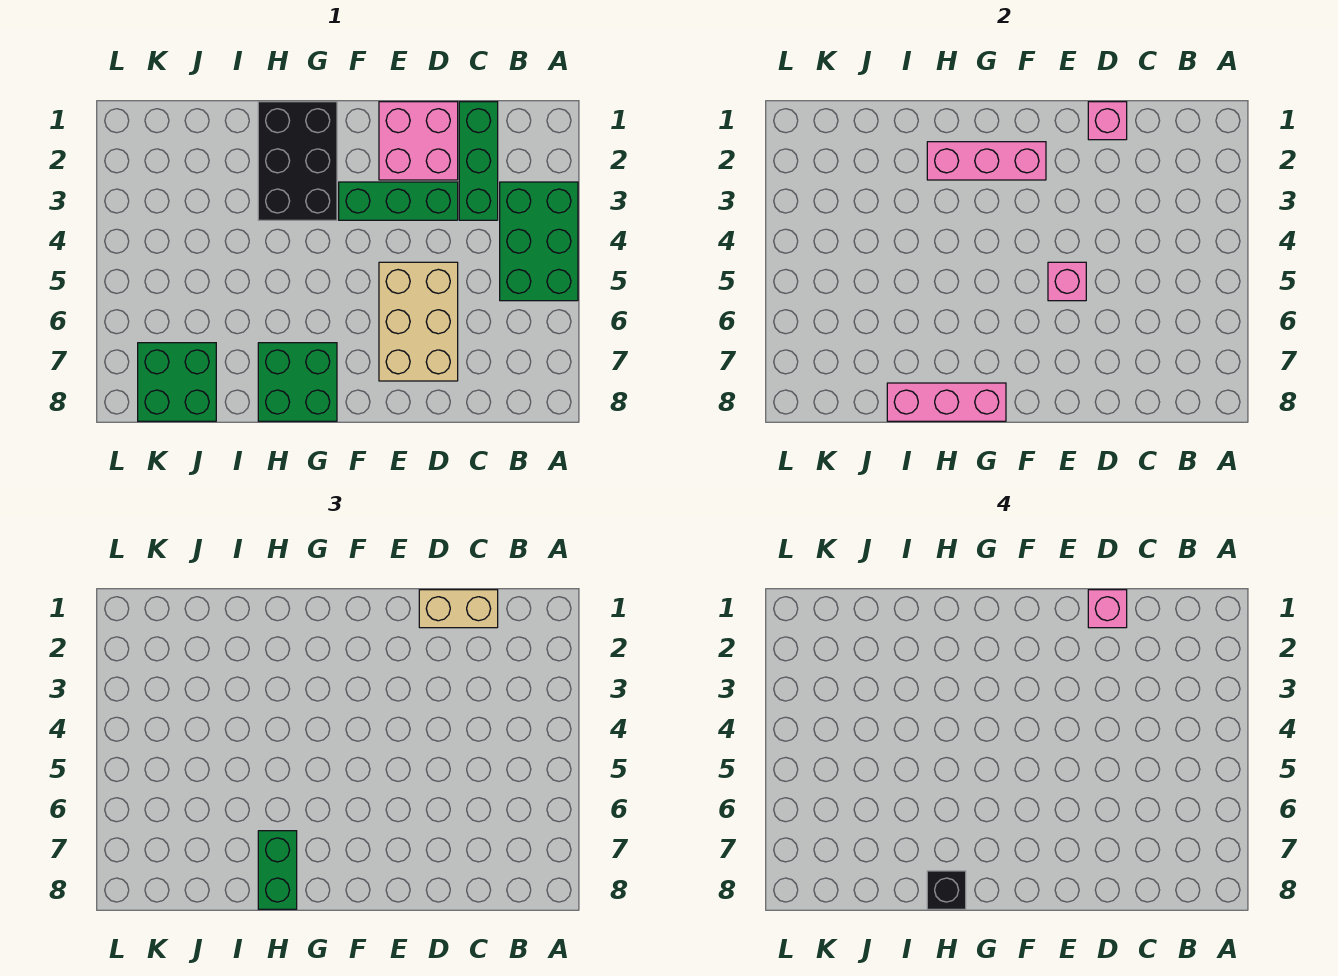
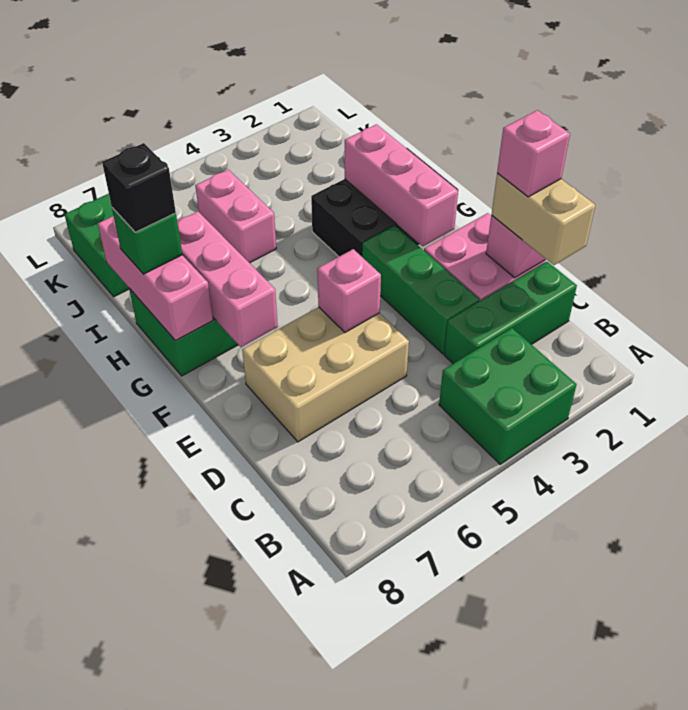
green brick A3:B5 level 1 -> green brick A3:B4 level 1
none -> pink brick F7:H7 level 2
green brick H7:H8 level 3 -> green brick H8 level 3
none -> pink brick I5:J5 level 1

